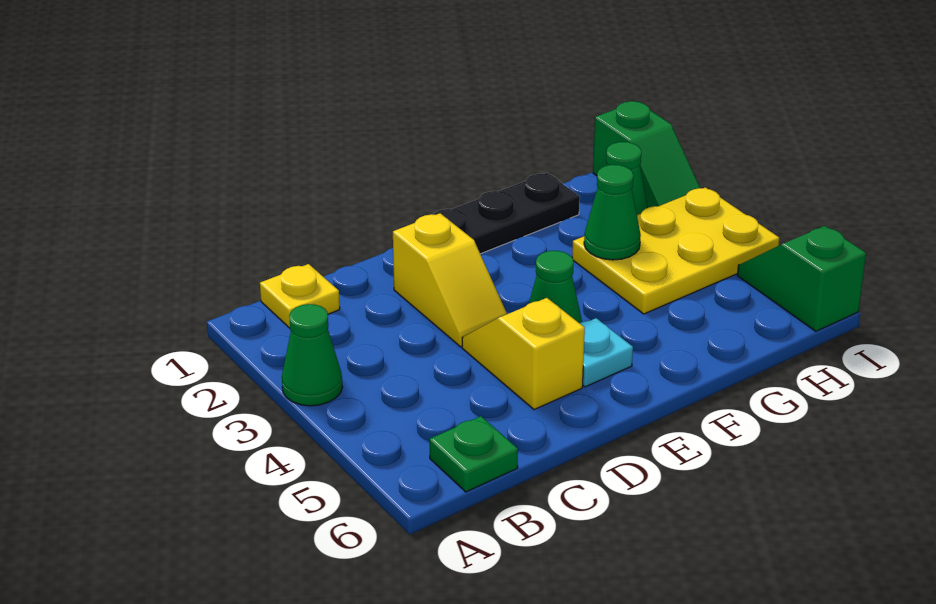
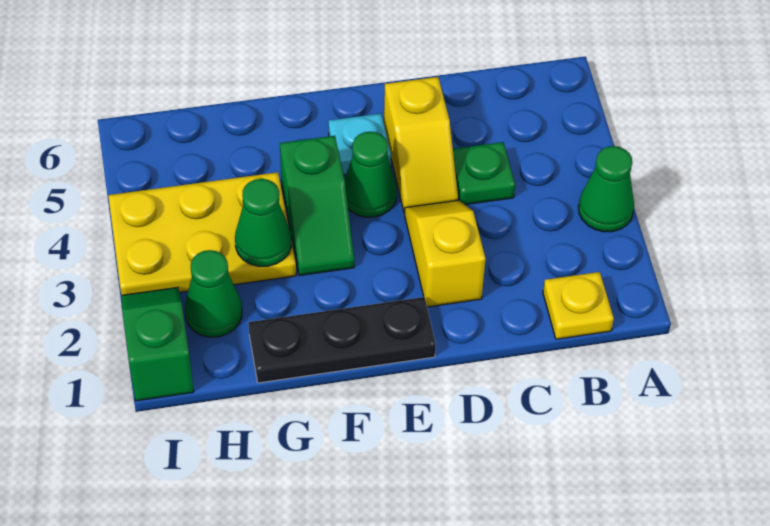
green plate B6 level 1 -> green plate C4 level 1
green slope I5:I6 level 1 top 6 -> green slope F3:F4 level 1 top 4

